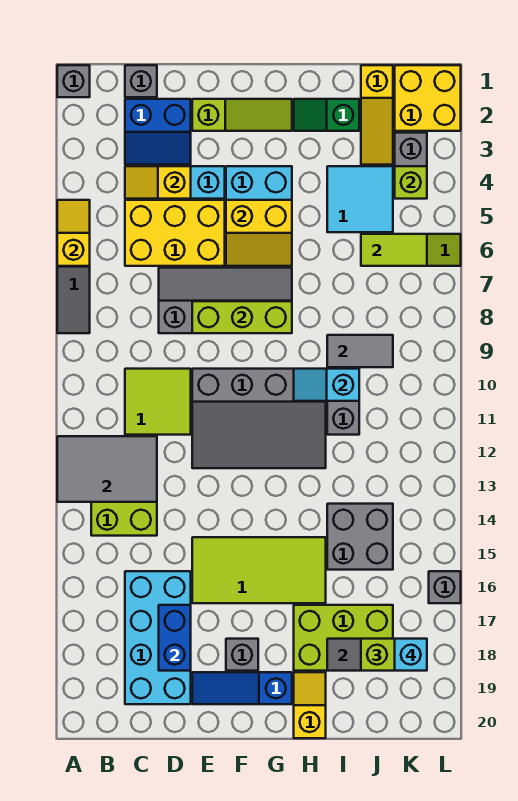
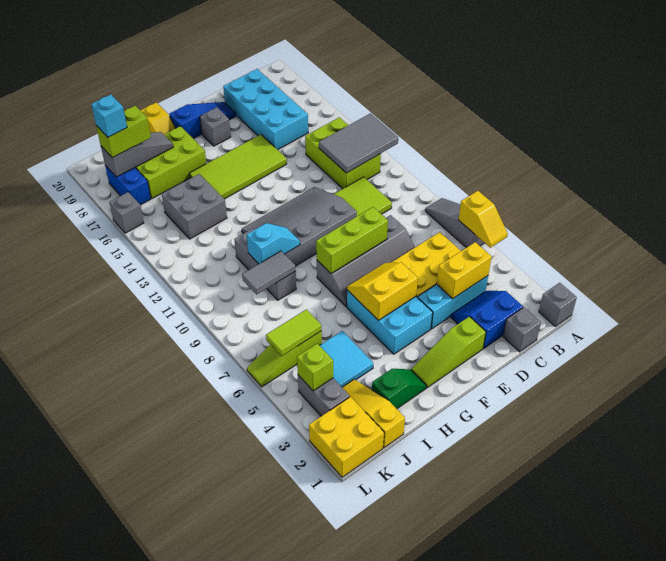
yellow slope C4:D4 level 2 top D -> yellow brick C4:D4 level 2
blue brick D17:D18 level 2 -> blue brick K17:K18 level 1

